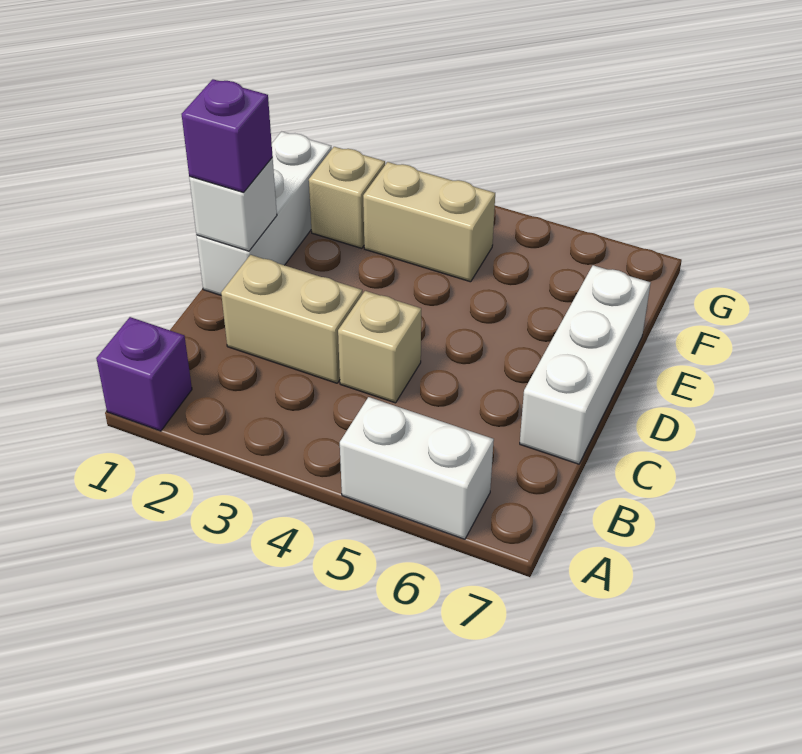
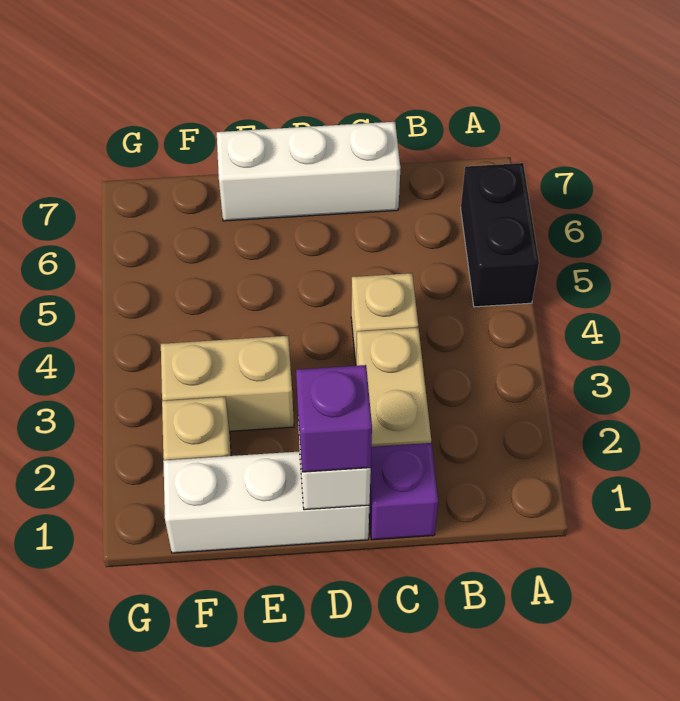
purple brick A1 level 1 -> purple brick C1 level 1
white brick A5:A6 level 1 -> black brick A5:A6 level 1
tan brick F3:F4 level 1 -> tan brick E3:F3 level 1

